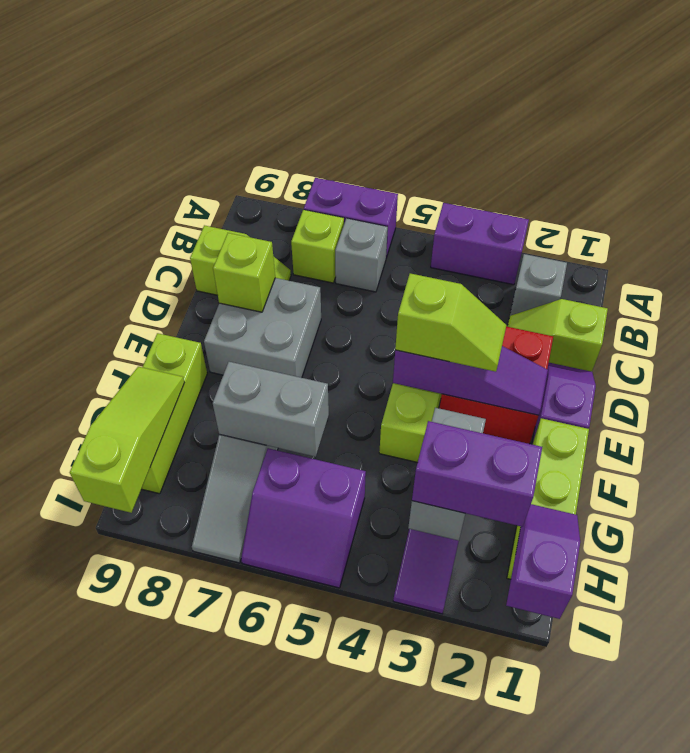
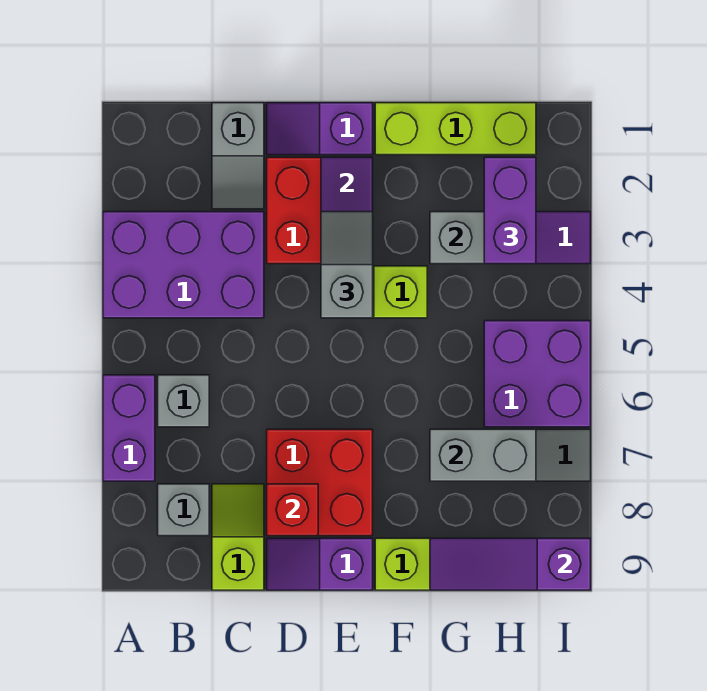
purple brick A3:A4 level 1 -> purple brick A3:C4 level 1
grey brick B2 level 1 -> grey brick B8 level 1
lime brick B7 level 1 -> none
lime slope C1:C2 level 1 top 1 -> grey slope C1:C2 level 1 top 1
grey brick D7:E8 level 1 -> red brick D7:E8 level 1
lime brick D8 level 2 -> red brick D8 level 2
lime slope E3:E4 level 3 top 4 -> grey slope E3:E4 level 3 top 4
grey brick G6:G7 level 2 -> grey brick G7:H7 level 2
lime slope G9:I9 level 2 top I -> purple slope G9:I9 level 2 top I
purple slope H1:I1 level 2 top I -> purple slope D9:E9 level 1 top E
purple slope H5:I6 level 1 top H -> purple brick H5:I6 level 1

